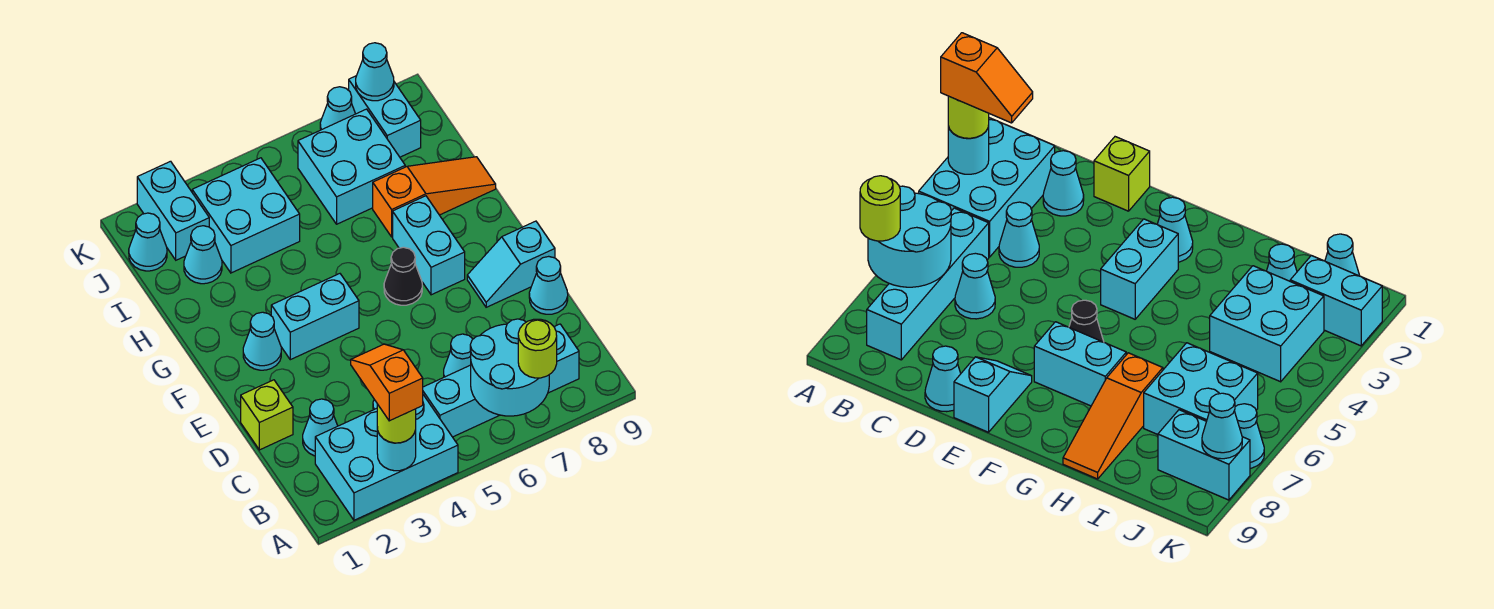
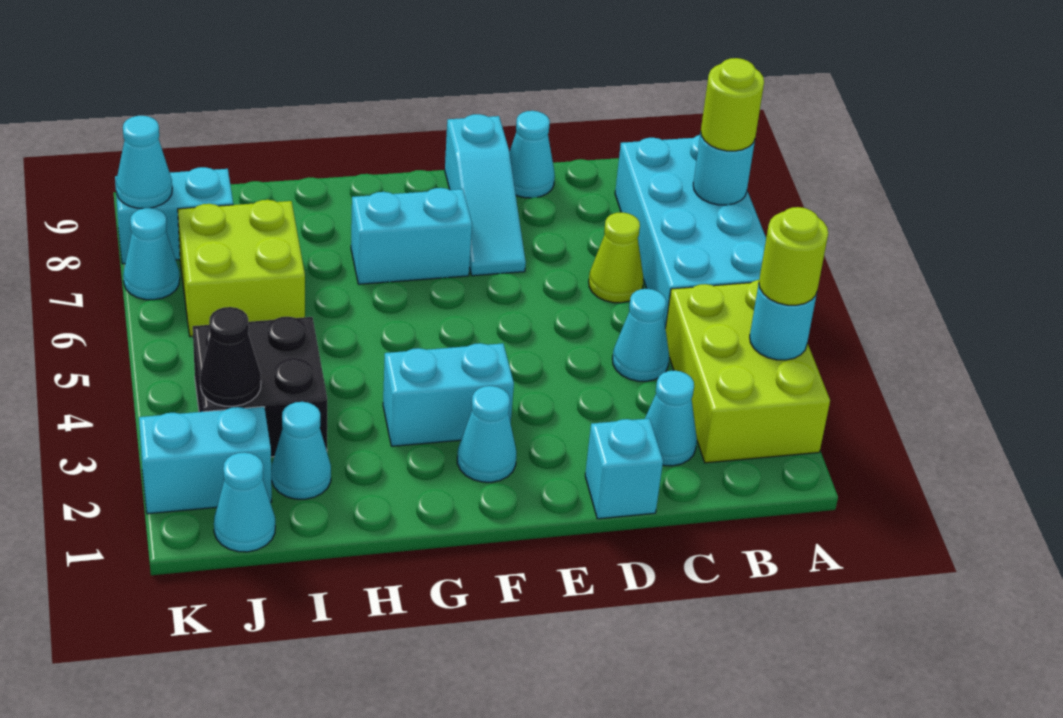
cyan brick A2:B4 level 1 -> lime brick A2:B4 level 1
orange slope A3:B3 level 4 top A -> none
cyan round brick A6:B7 level 2 -> cyan round brick A7 level 2
cyan brick B5:B8 level 1 -> cyan brick A5:B8 level 1
cyan cone C6 level 1 -> lime cone C6 level 1
lime brick D1 level 1 -> cyan brick D1 level 1
cyan slope E8:E9 level 1 top 9 -> cyan slope E7:E9 level 1 top 9
cyan brick F3:F4 level 1 -> cyan brick F3:G3 level 1
black cone F6 level 1 -> black cone J3 level 2
orange slope H7:H9 level 1 top 7 -> none
cyan brick I3:J4 level 1 -> black brick I3:J4 level 1
cyan brick I6:J7 level 1 -> lime brick I6:J7 level 1

